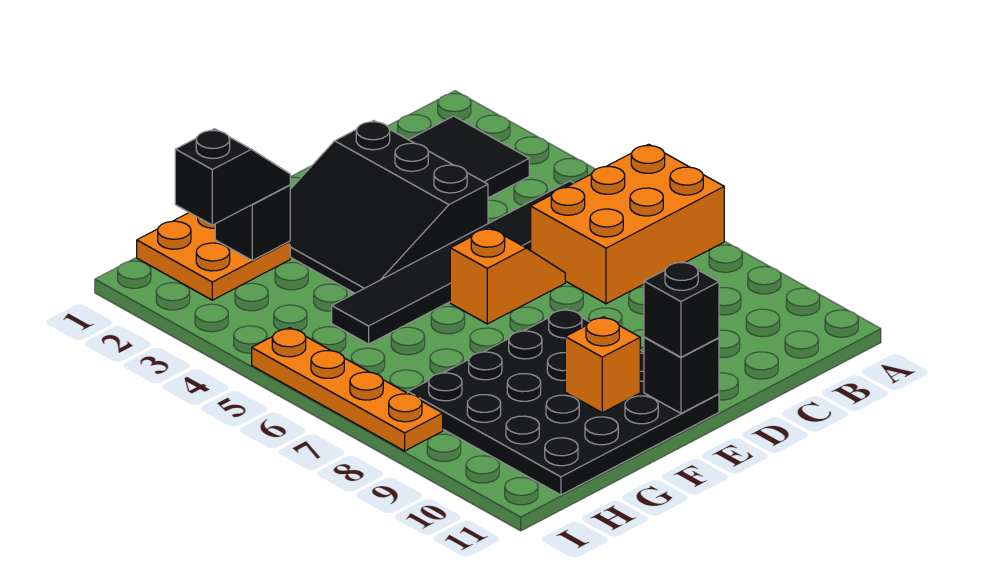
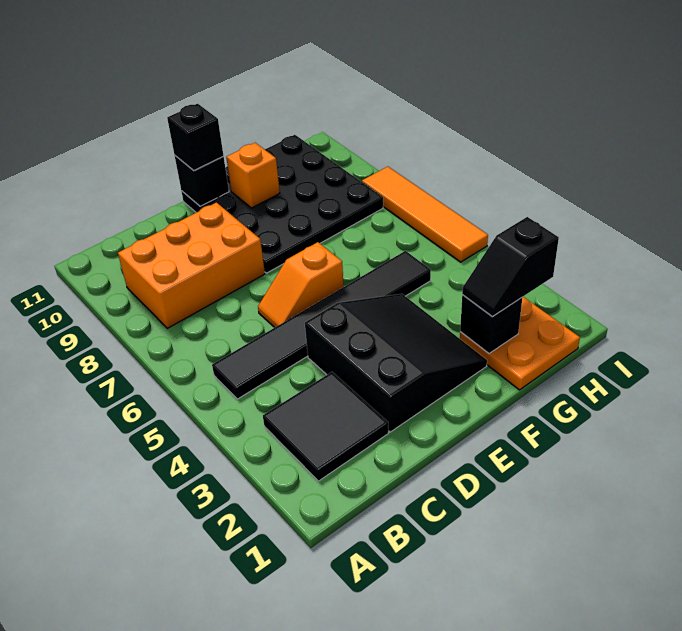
orange brick A6:C7 level 1 -> orange brick B8:D9 level 1
orange plate I5:I8 level 1 -> orange tile I5:I8 level 1

